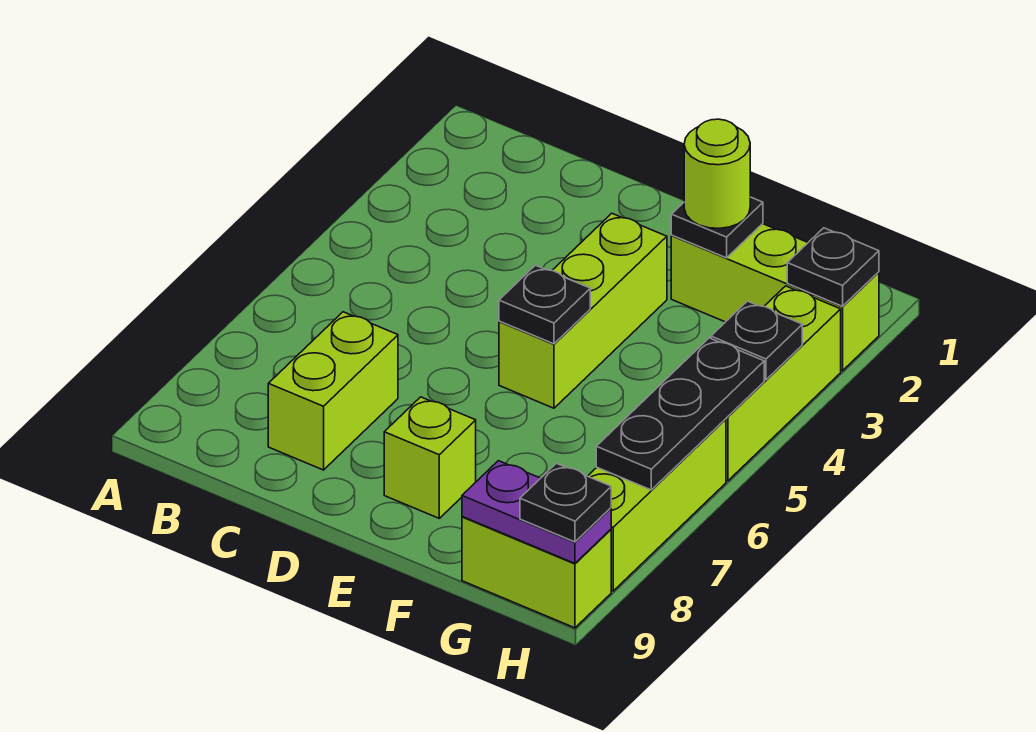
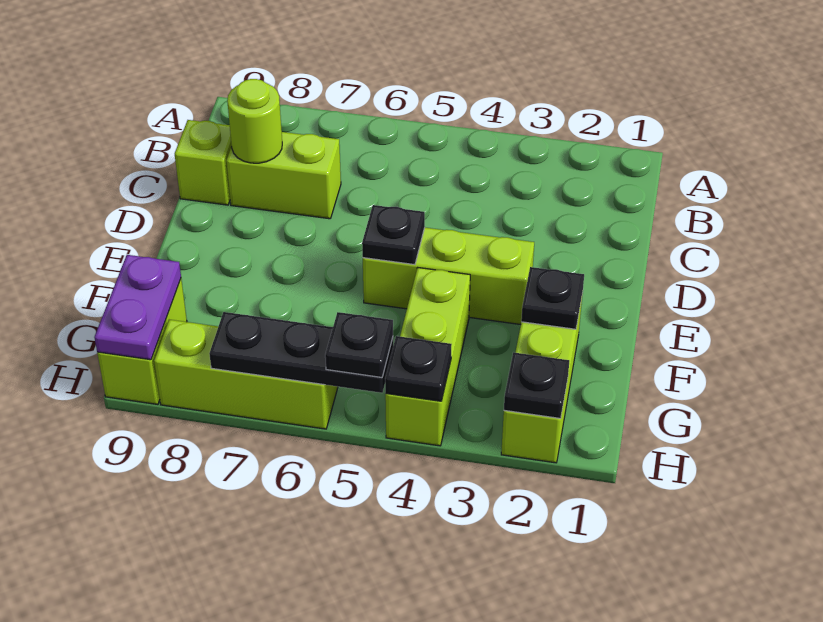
lime brick E8 level 1 -> lime brick C9 level 1
lime round brick F2 level 3 -> lime round brick C8 level 2
lime brick H3:H5 level 1 -> lime brick F4:H4 level 1
black plate H9 level 3 -> black plate H5 level 3

